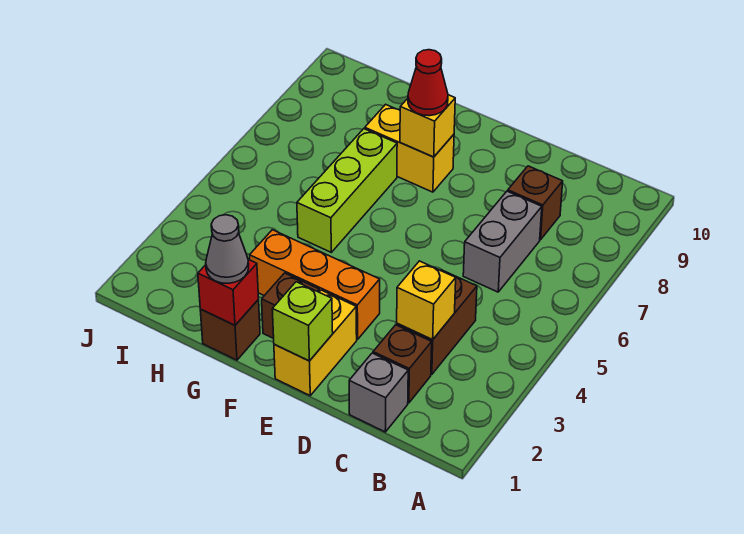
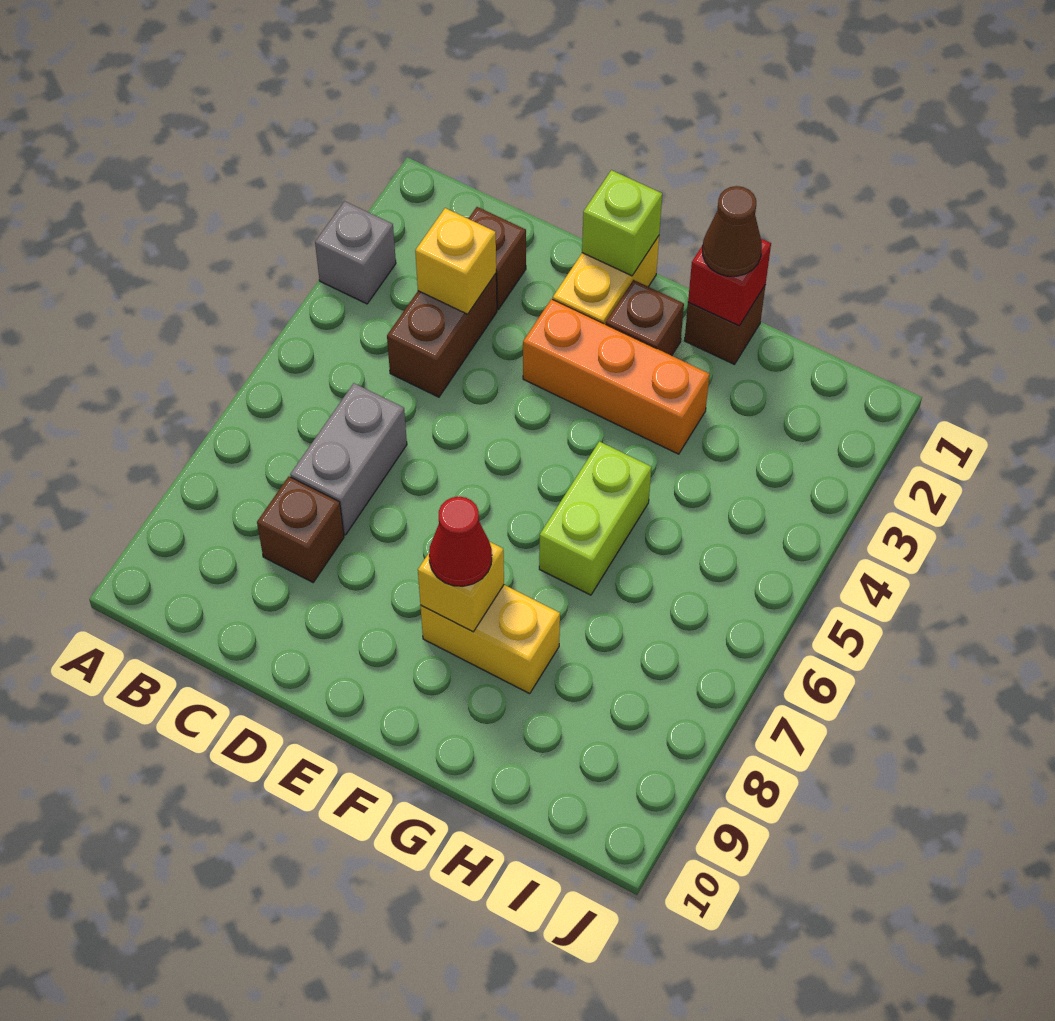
grey brick C1 level 1 -> grey brick A3 level 1
grey cone G1 level 3 -> brown cone G1 level 3
lime brick G5:G7 level 1 -> lime brick G5:G6 level 1

